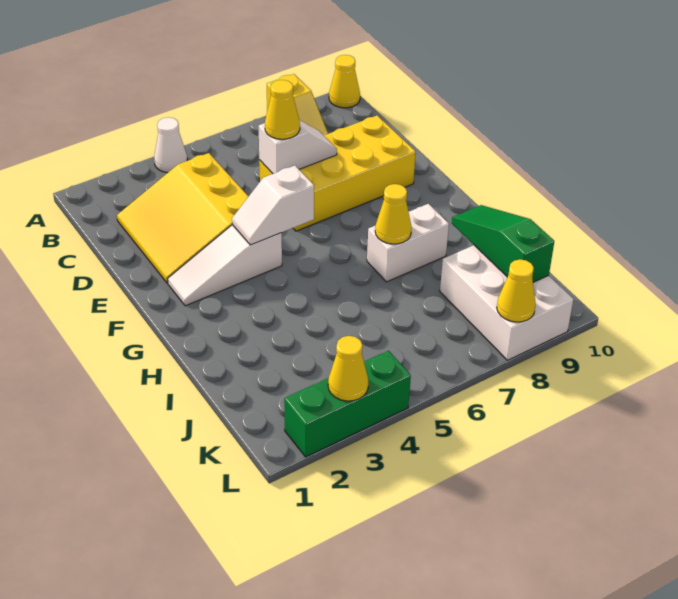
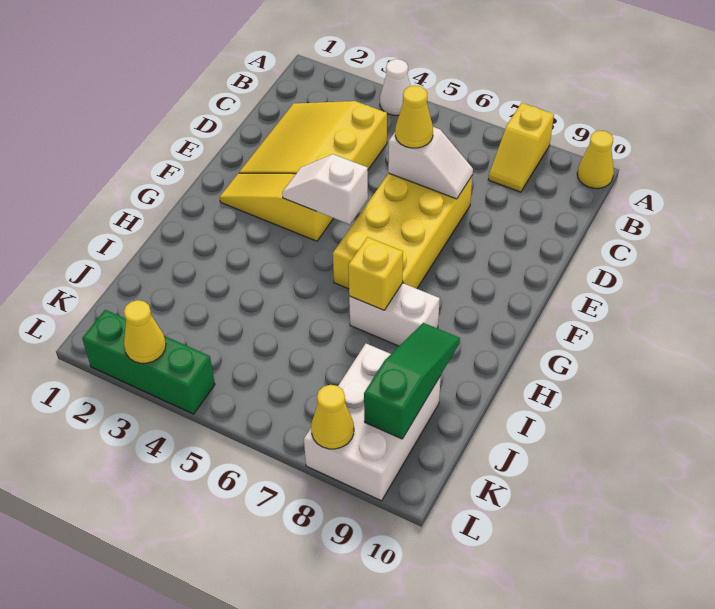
yellow brick D6:E9 level 1 -> yellow brick D6:G7 level 1
white slope F2:F4 level 1 top 4 -> yellow slope F2:F4 level 1 top 4
yellow cone H7 level 2 -> yellow brick H7 level 2

